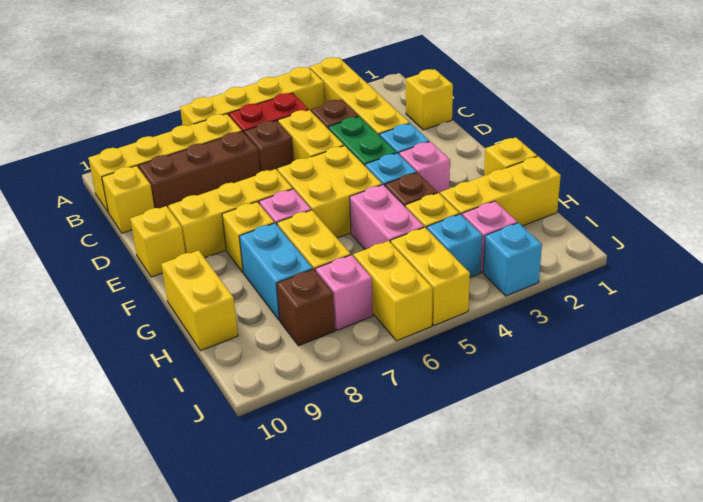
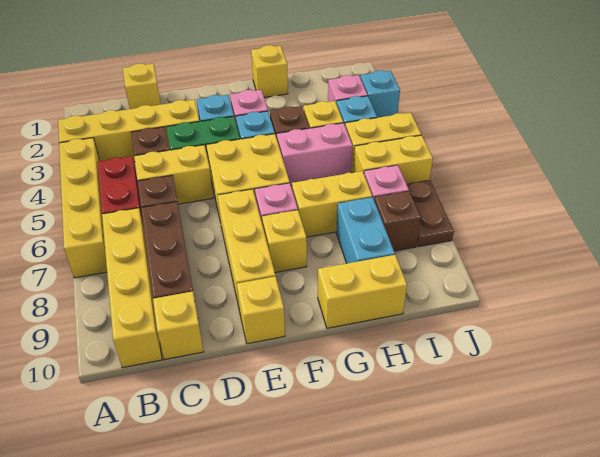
cyan brick G8:H8 level 1 -> cyan brick H8:H9 level 1
yellow brick H1:H3 level 1 -> none
none -> brown plate J7:J8 level 1

